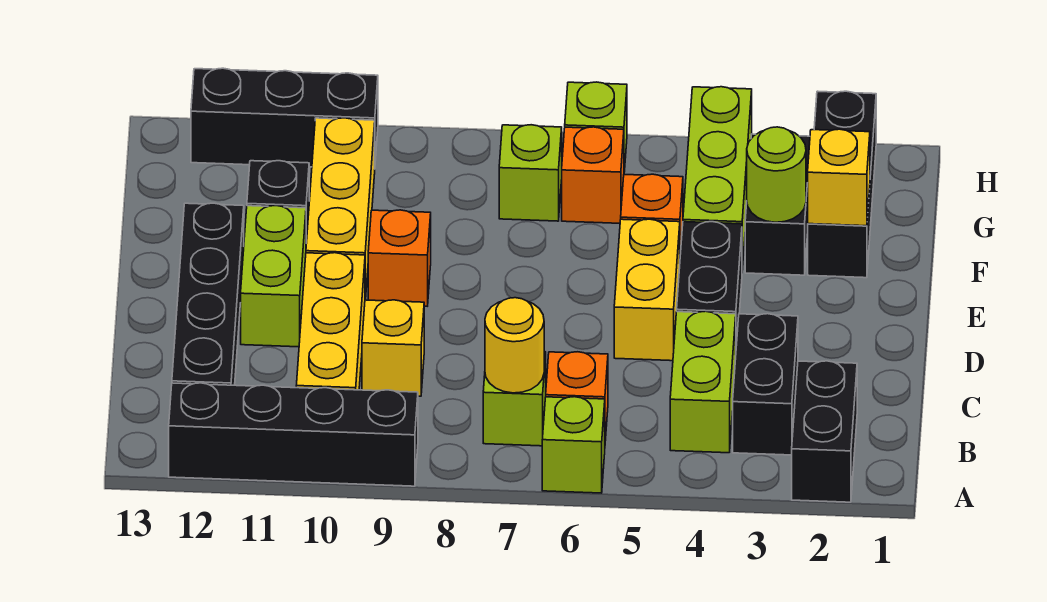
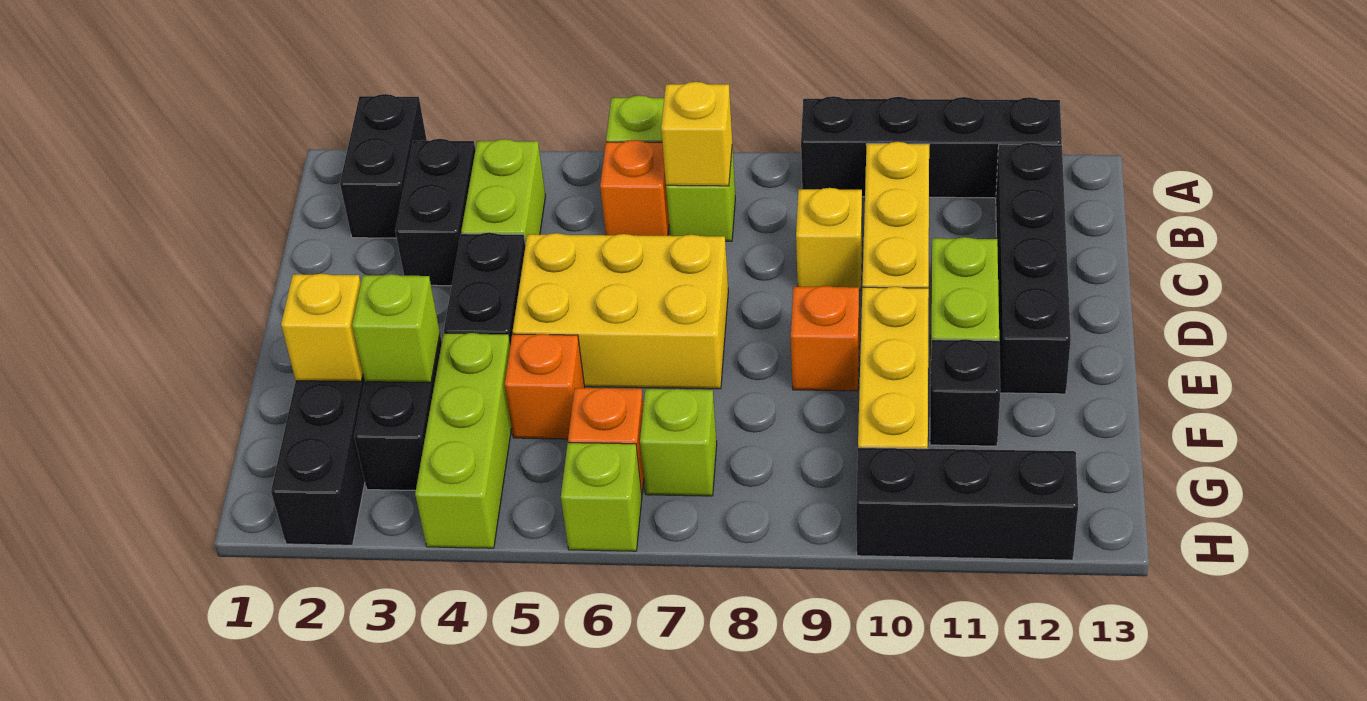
yellow round brick B7 level 2 -> yellow brick B7 level 2
yellow brick D5:E5 level 1 -> yellow brick D5:E7 level 1
lime round brick F3 level 2 -> lime brick F3 level 2

